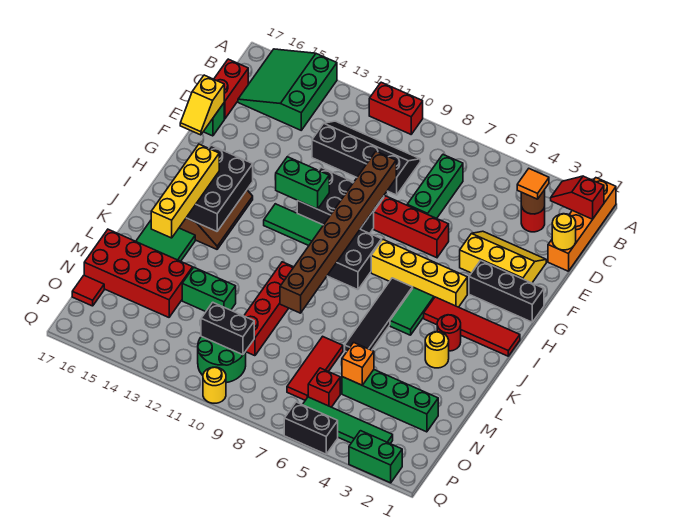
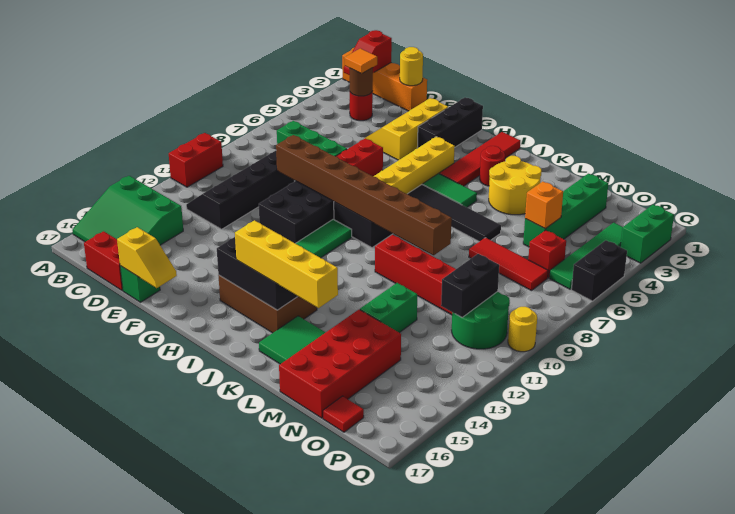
green brick G11:G12 level 2 -> none
yellow round brick K3 level 1 -> yellow round brick K3:L4 level 1

